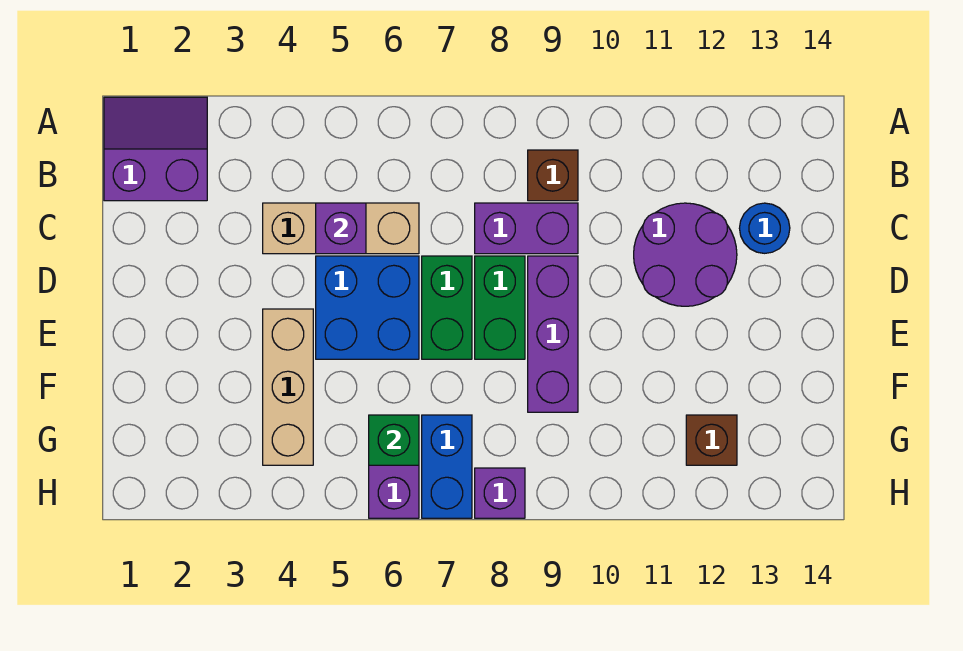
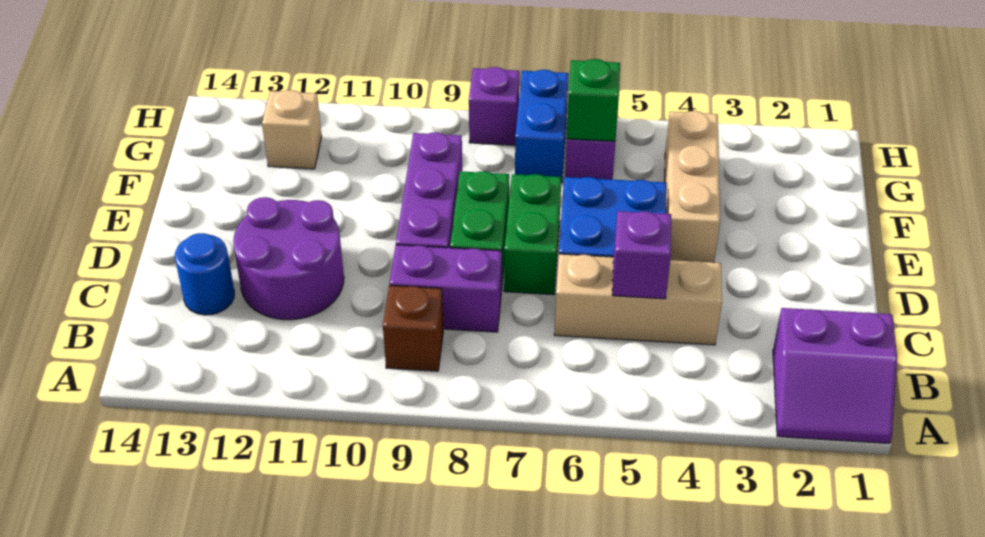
brown brick G12 level 1 -> tan brick G12 level 1

